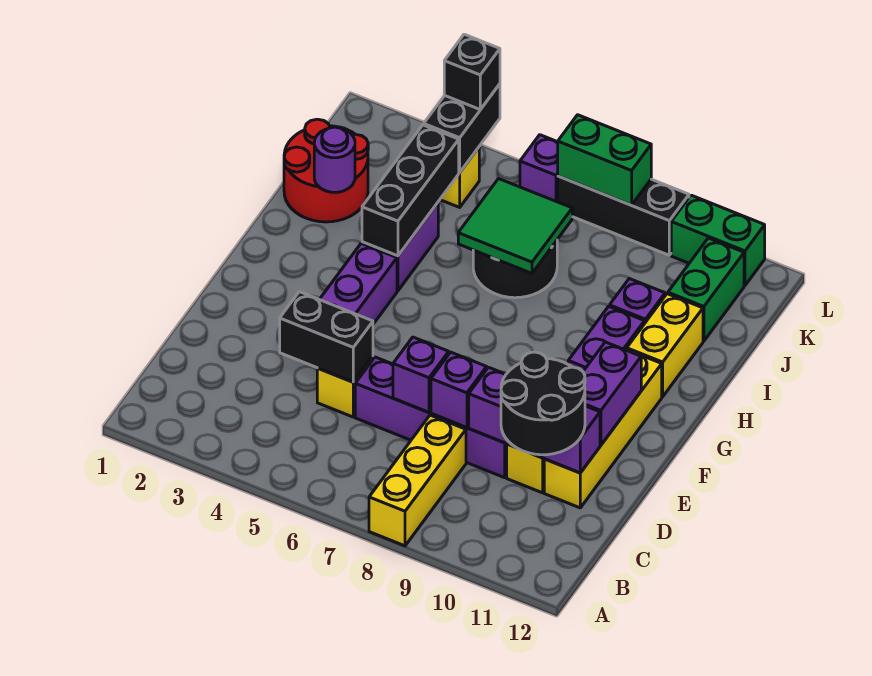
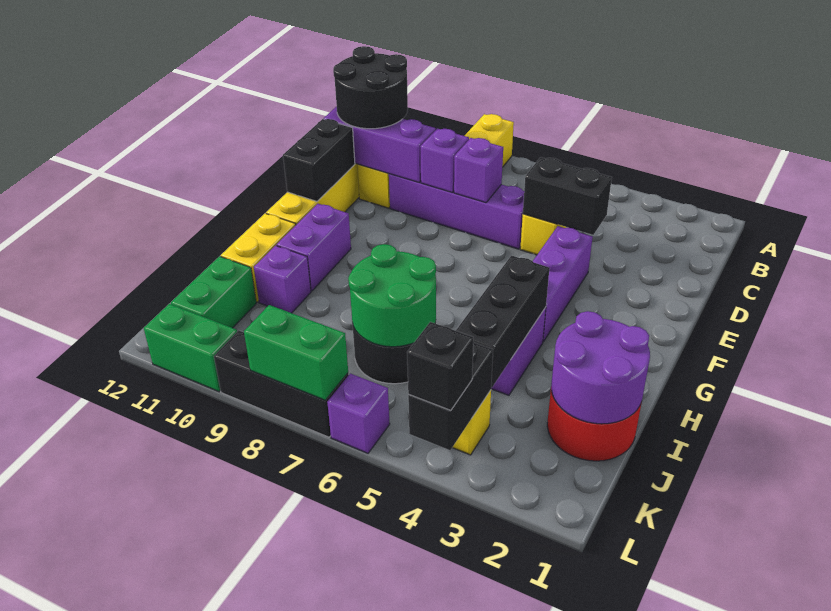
purple brick E11:F11 level 2 -> black brick E11:F11 level 2
purple round brick I2 level 2 -> purple round brick I1:J2 level 2
green tile I6:J7 level 2 -> green round brick I6:J7 level 2

